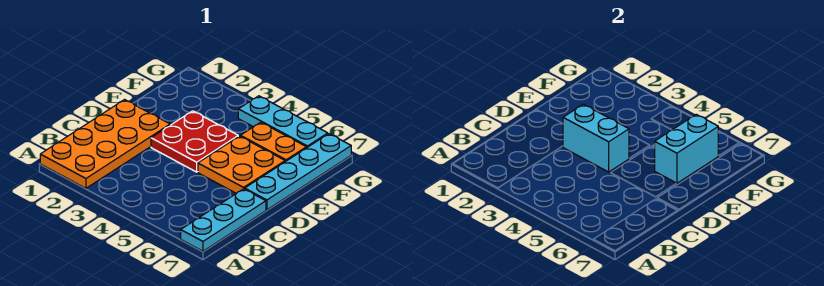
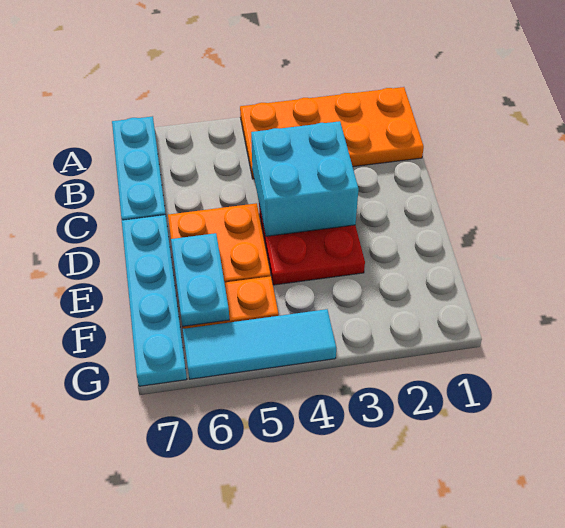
orange plate A1:D2 level 1 -> orange plate A1:B4 level 1
cyan brick D3:D4 level 2 -> cyan brick C3:D4 level 2
cyan brick E6:F6 level 2 -> cyan plate E6:F6 level 2
cyan plate G4:G6 level 1 -> cyan tile G4:G6 level 1

